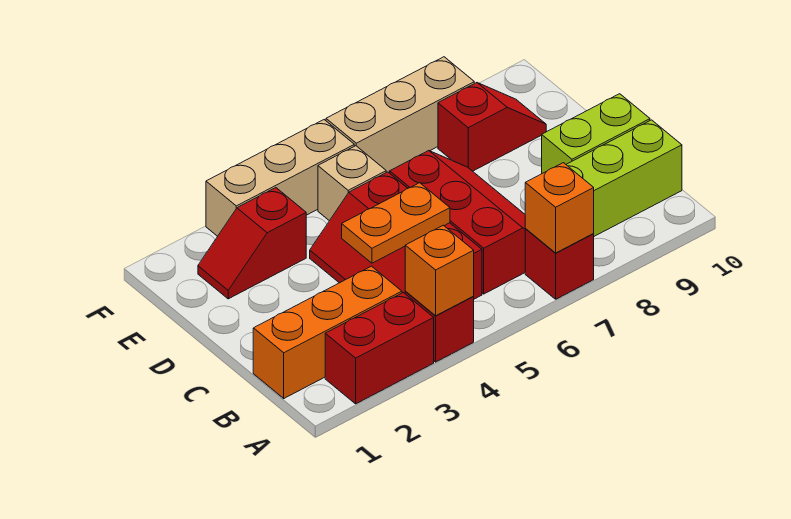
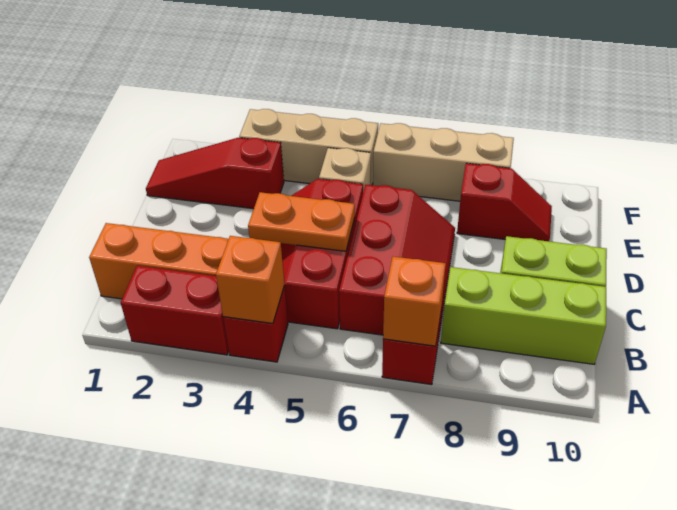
red slope E2:E3 level 1 top 3 -> red slope E1:E3 level 1 top 3

